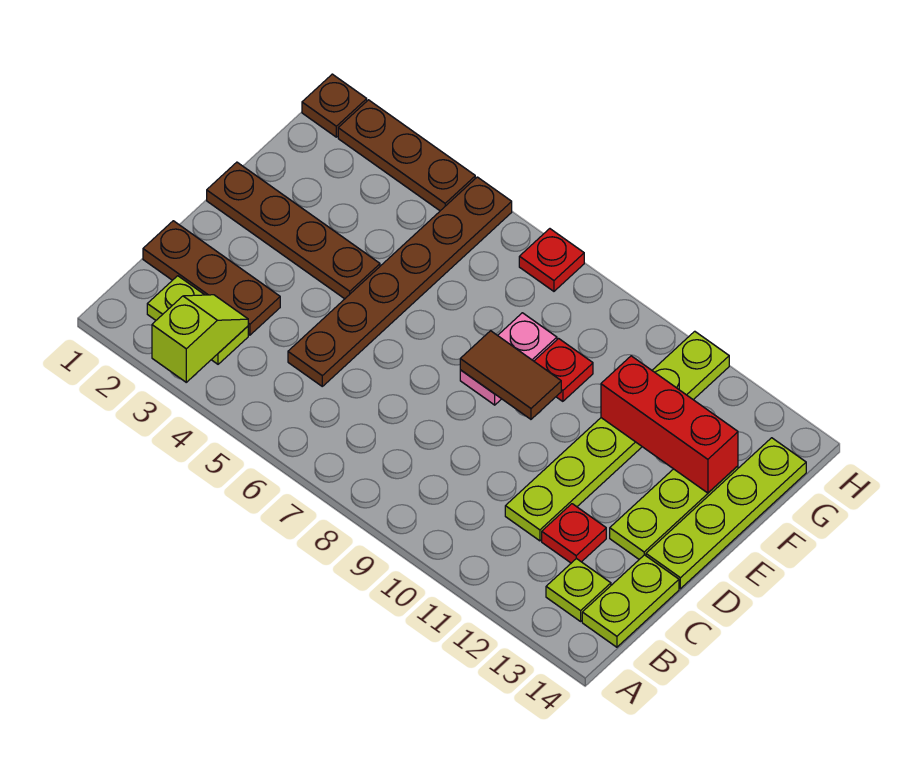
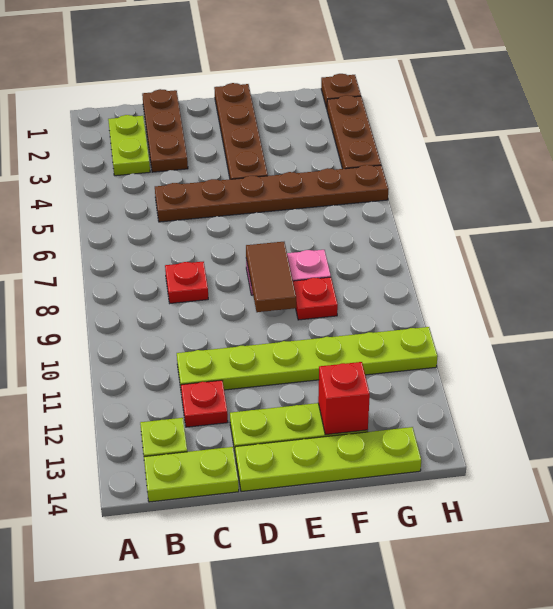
lime slope A3:B3 level 2 top A -> none
red brick F11:F13 level 2 -> red brick F13 level 2
red plate H7 level 1 -> red plate C8 level 1

